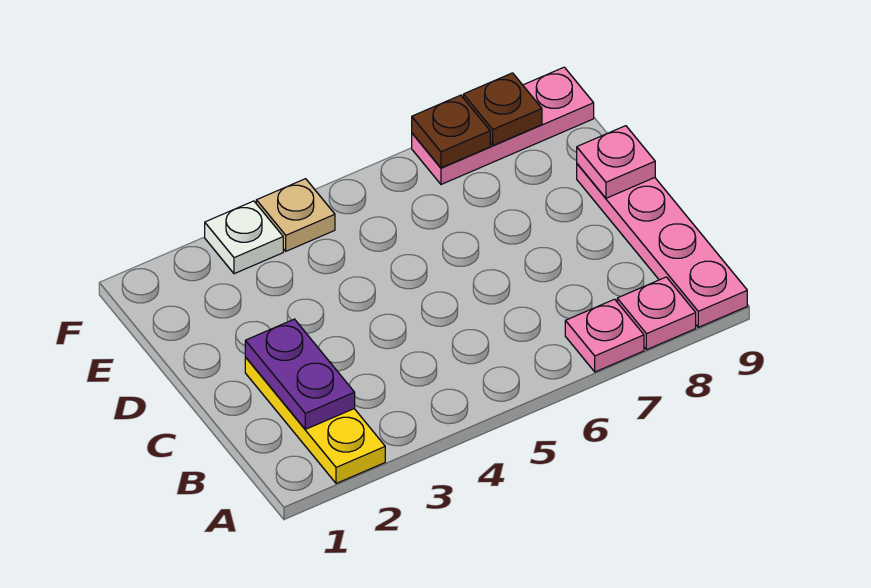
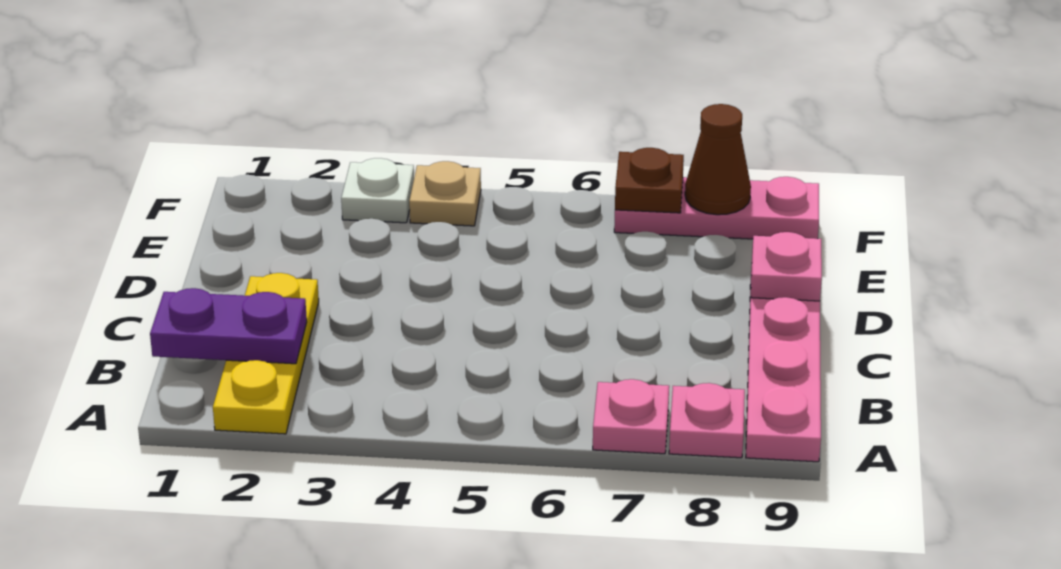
purple plate B2:C2 level 2 -> purple plate B1:B2 level 2
brown plate F8 level 2 -> brown cone F8 level 2

